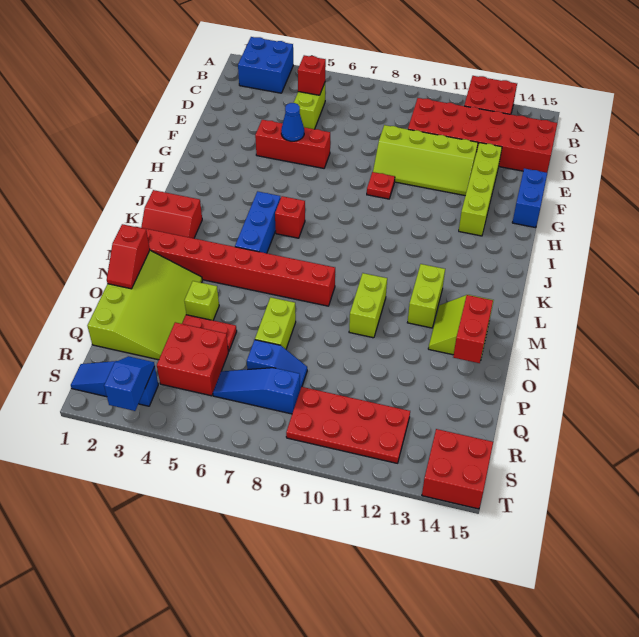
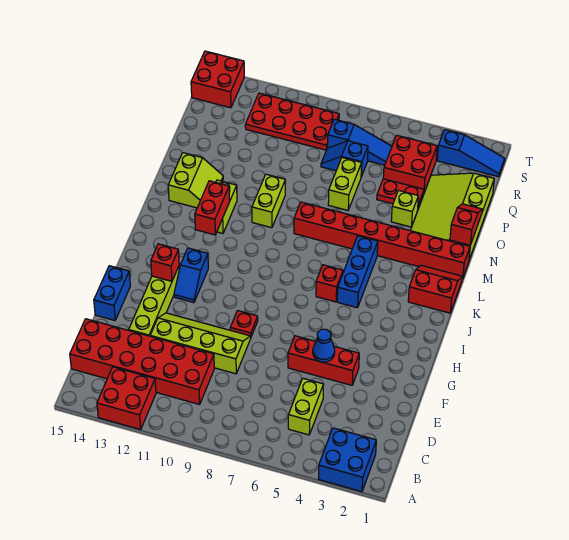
red brick C5 level 2 -> red brick H13 level 2
red brick N14:O14 level 2 -> red brick K12:L12 level 2
blue slope S3:T3 level 2 top T -> blue slope H12:I12 level 1 top I

